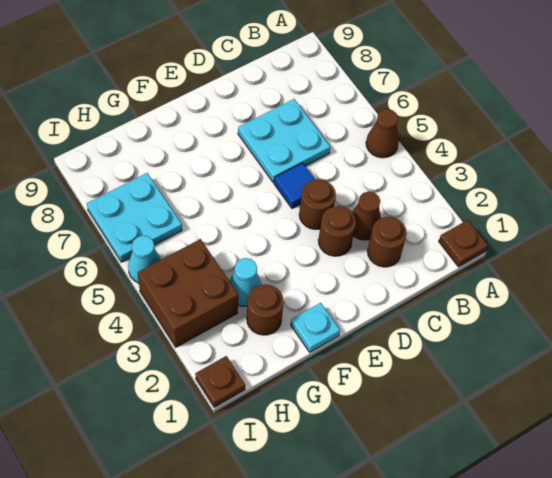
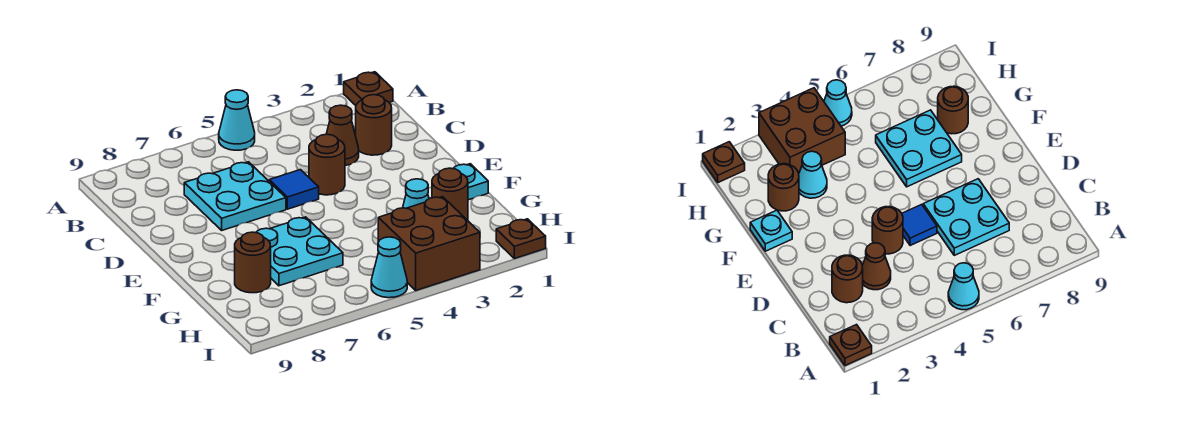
brown cone A5 level 1 -> cyan cone A5 level 1
brown round brick D3 level 1 -> brown round brick G8 level 1
cyan plate H6:I7 level 1 -> cyan plate F6:G7 level 1

